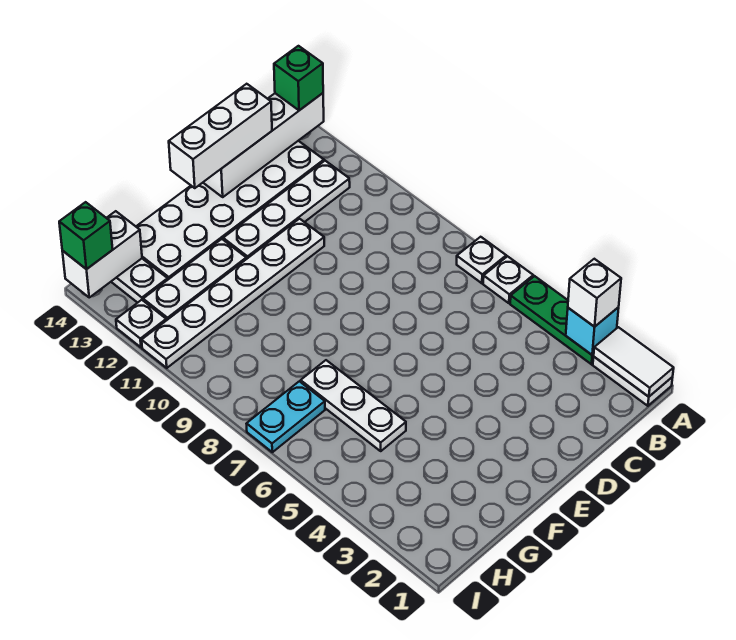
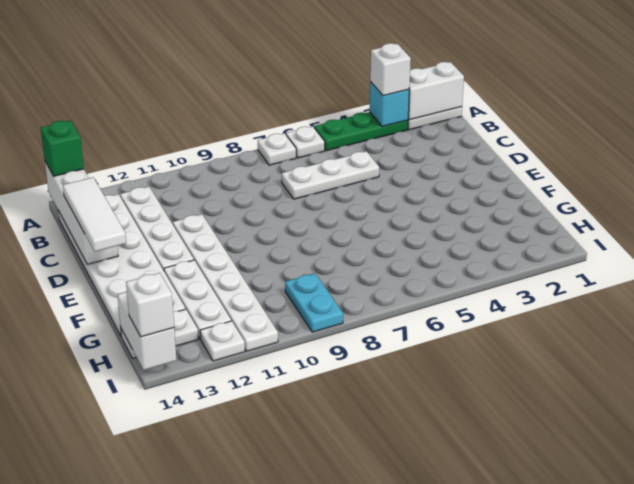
white tile A1:A2 level 2 -> white brick A1:A2 level 2
white brick C14:E14 level 3 -> white tile C14:E14 level 3
white plate G5:G7 level 1 -> white plate C5:C7 level 1
cyan plate H7:I7 level 1 -> cyan plate H9:I9 level 1
green brick I14 level 3 -> white brick I14 level 3

